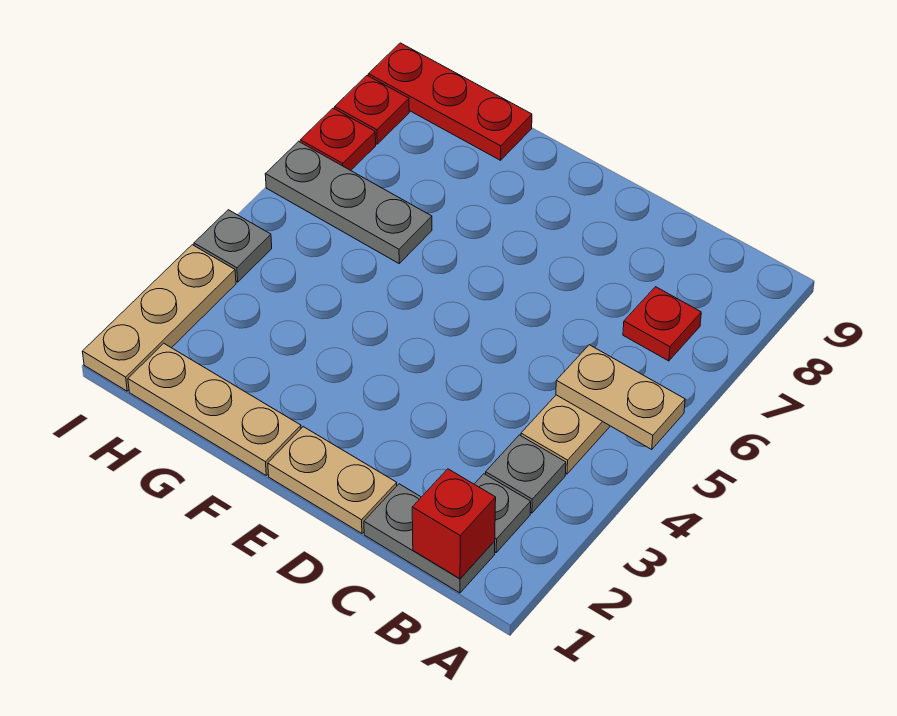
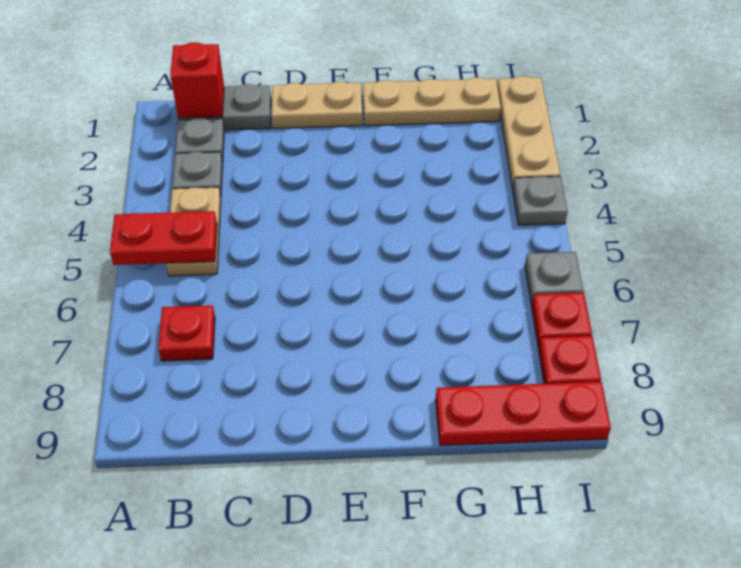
tan plate A5:B5 level 2 -> red plate A5:B5 level 2
grey plate G6:I6 level 1 -> grey plate I6 level 1

